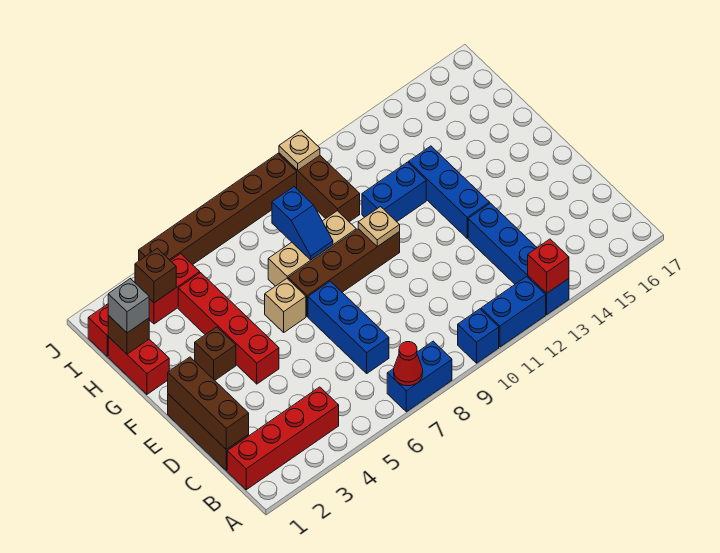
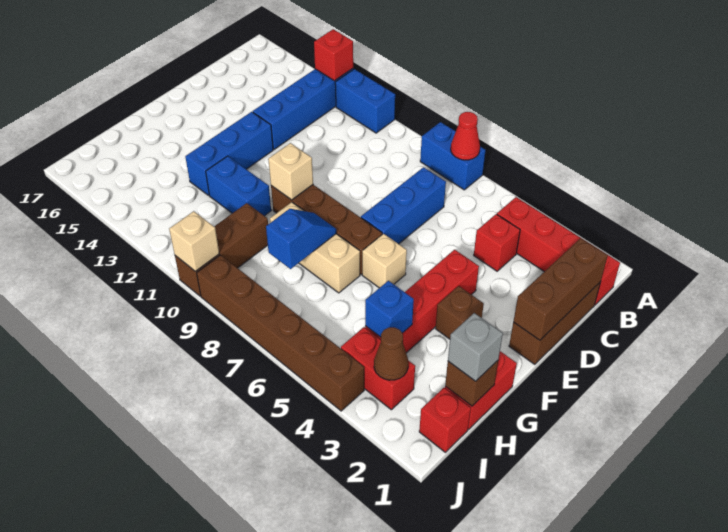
blue brick A10 level 1 -> blue brick H4 level 2
none -> red brick C4 level 1
tan plate F10 level 2 -> tan brick F10 level 2
brown brick I3 level 2 -> brown cone I3 level 2
tan plate J10 level 2 -> tan brick J10 level 2

